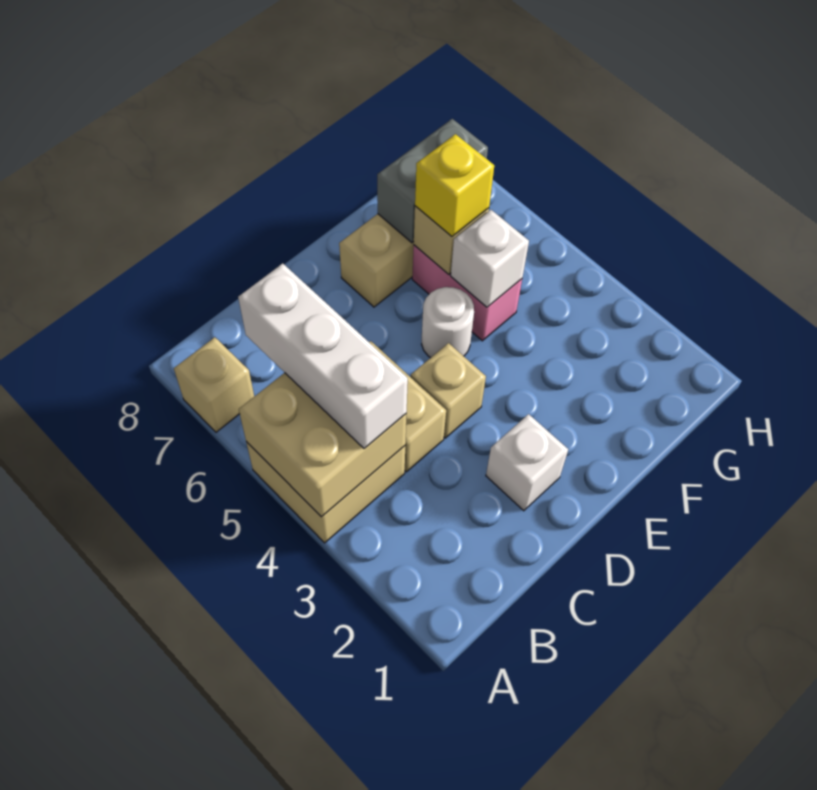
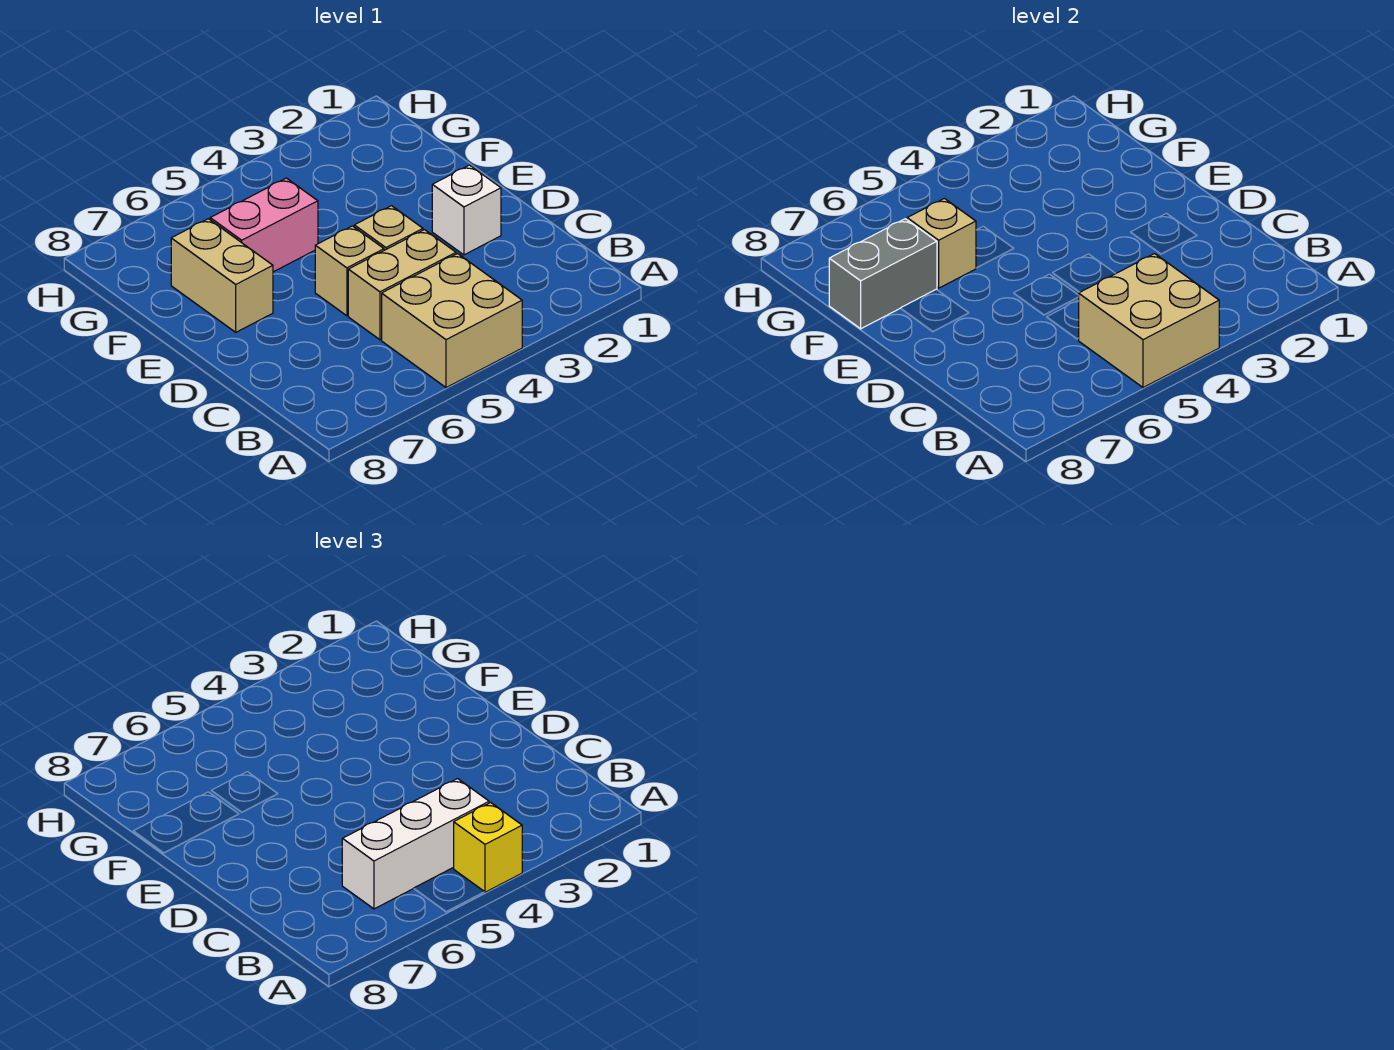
tan brick A7 level 1 -> tan brick D5 level 1
white round brick E5 level 1 -> none
white brick F5 level 2 -> none
yellow brick F6 level 3 -> yellow brick A4 level 3
grey brick F7:G7 level 2 -> grey brick F7:F8 level 2

